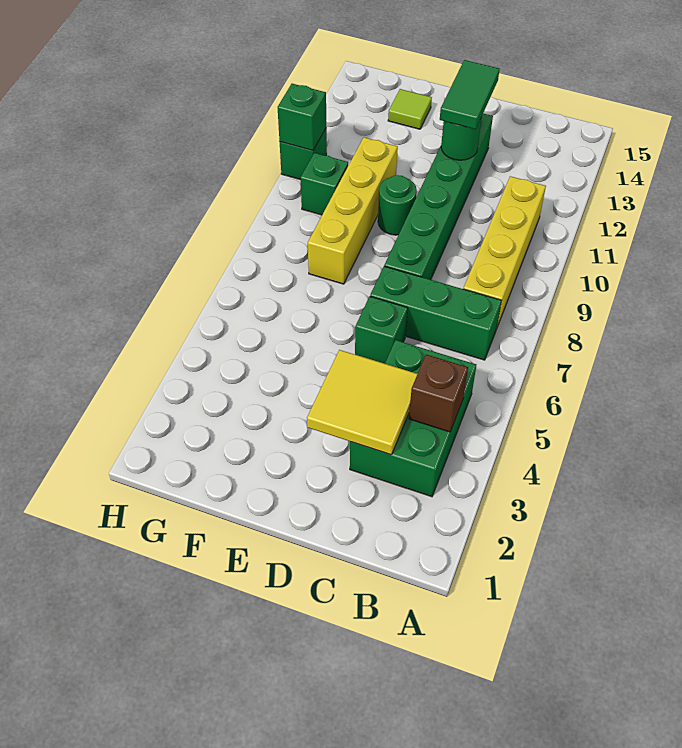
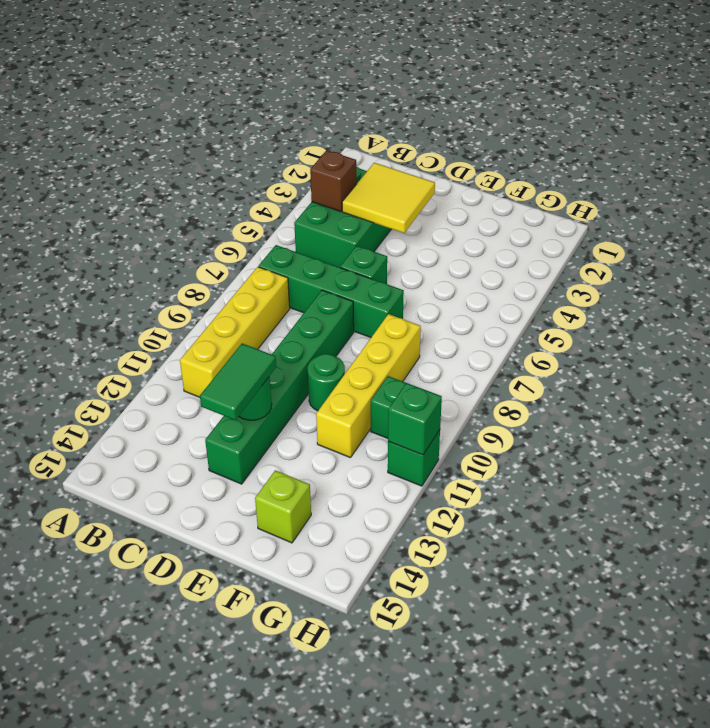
green brick B7:D7 level 1 -> green brick B7:E7 level 1
lime tile F14 level 1 -> lime brick F14 level 1

